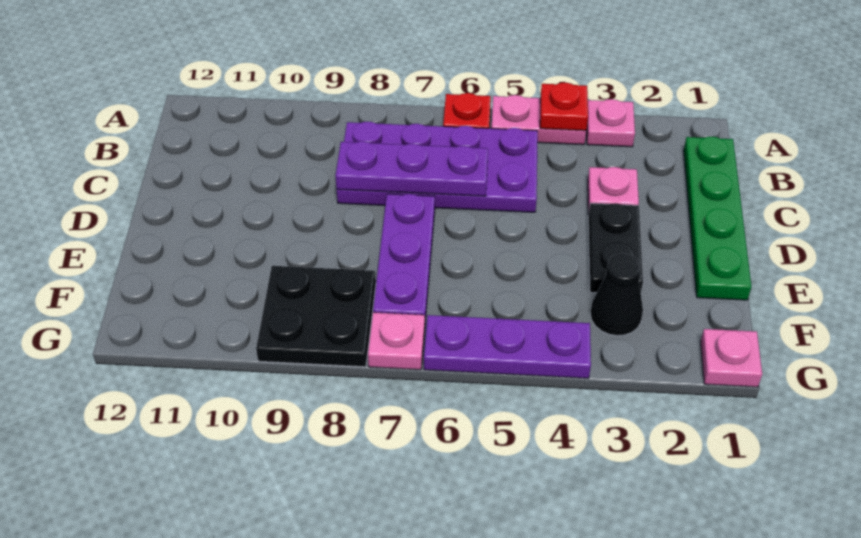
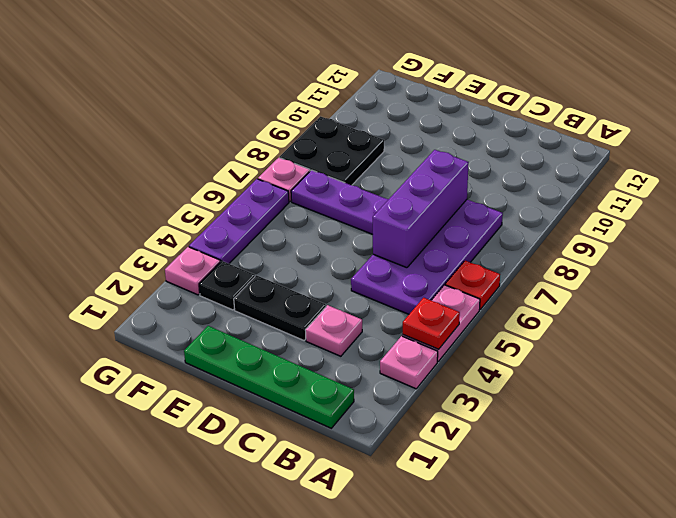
purple plate C6:C8 level 2 -> purple brick C6:C8 level 2
black cone F3 level 1 -> black plate F3 level 1
pink plate G1 level 1 -> pink plate G3 level 1

